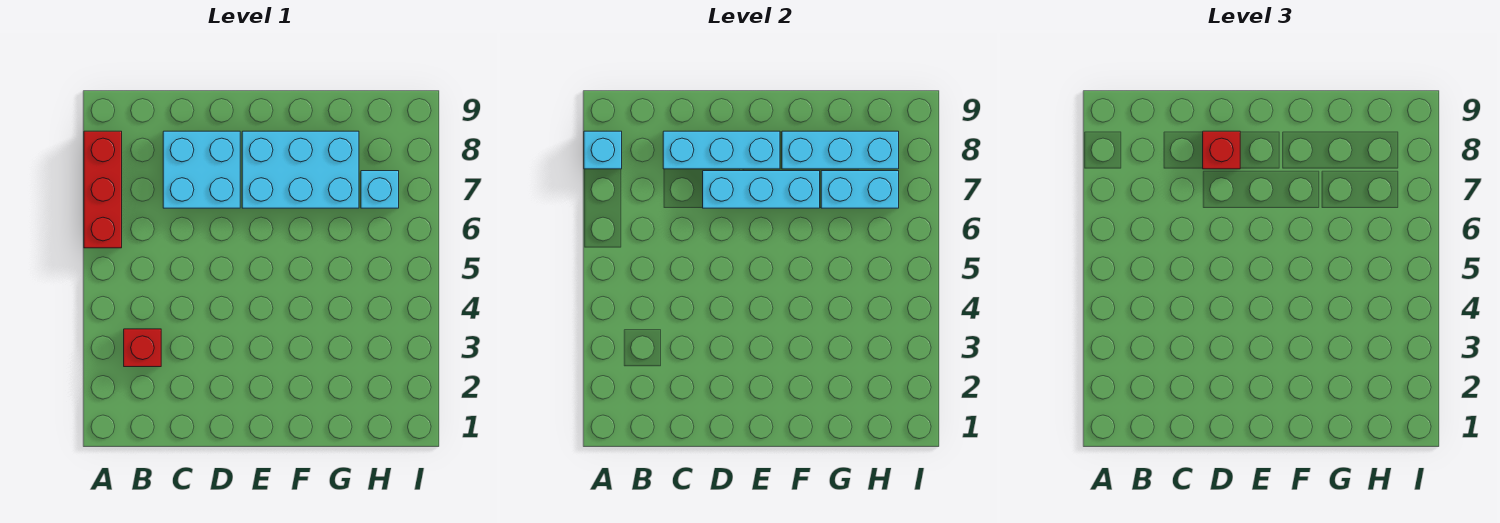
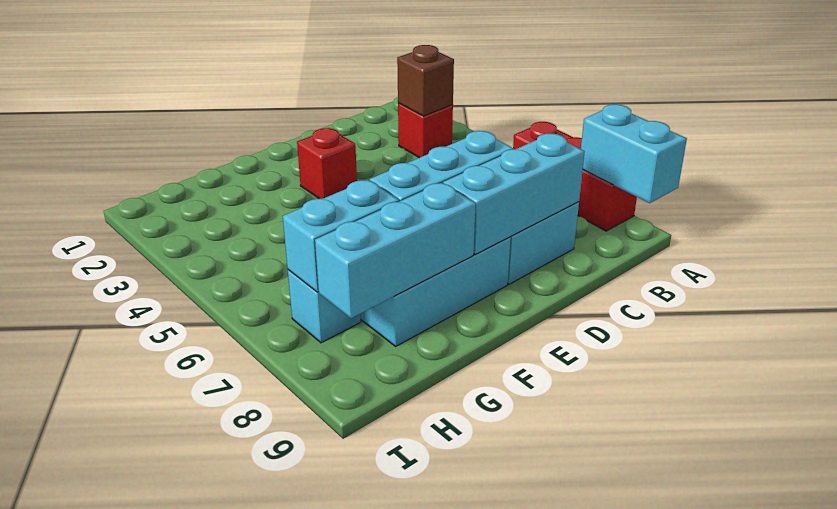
cyan brick A8 level 2 -> cyan brick A8:A9 level 2
none -> brown brick B3 level 2
red brick D8 level 3 -> red brick E3 level 1

